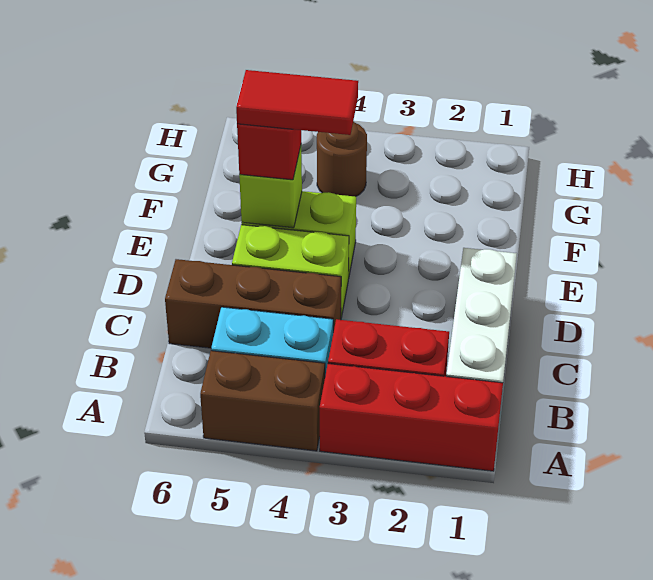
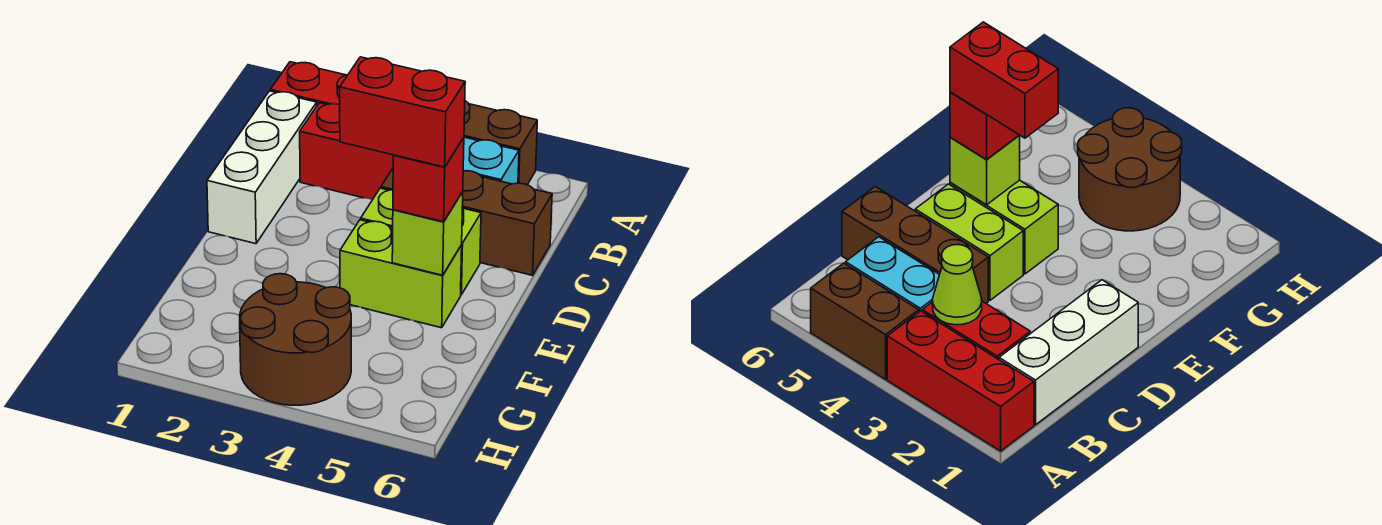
none -> lime cone B3 level 2
red tile E4:E5 level 4 -> red brick E4:E5 level 4
brown round brick G4 level 1 -> brown round brick G3:H4 level 1

